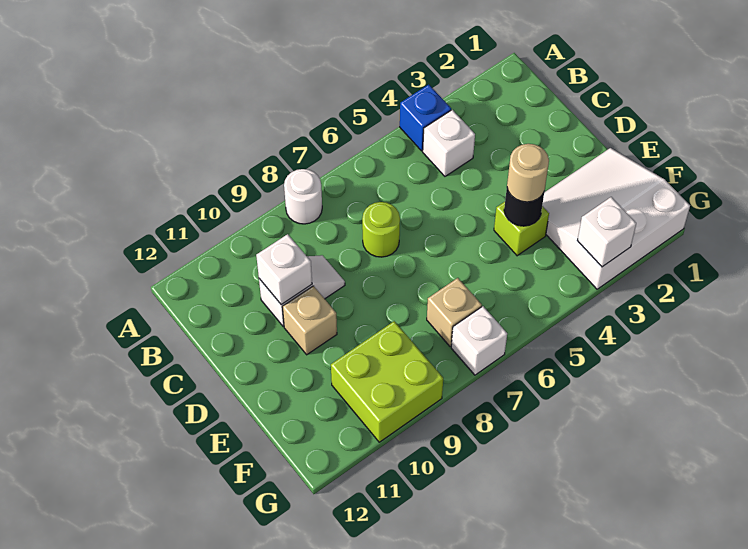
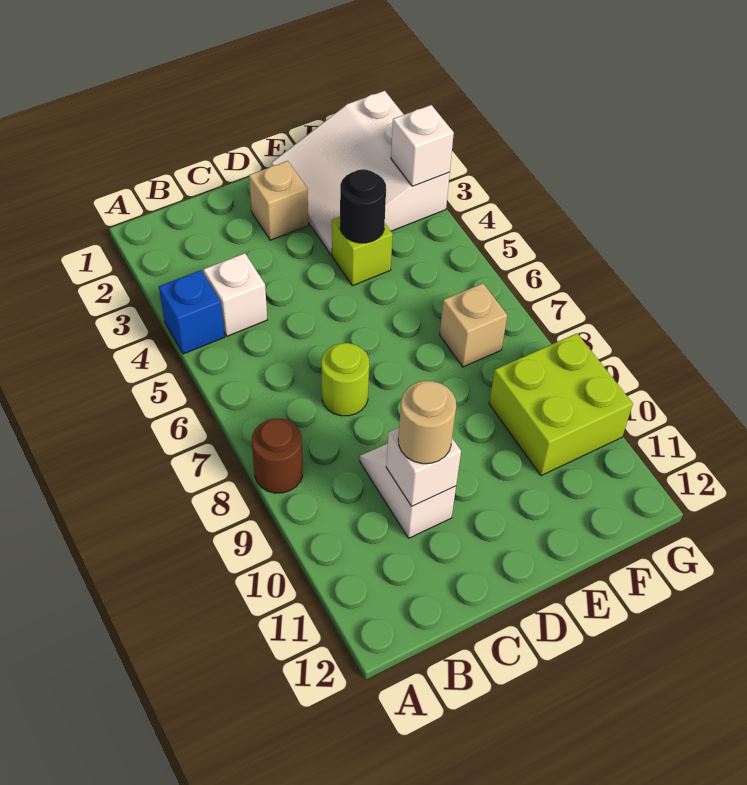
white round brick A8 level 1 -> brown round brick A8 level 1
tan brick D10 level 1 -> tan brick D2 level 1
tan round brick E4 level 3 -> tan round brick C10 level 3
white brick G7 level 1 -> none

